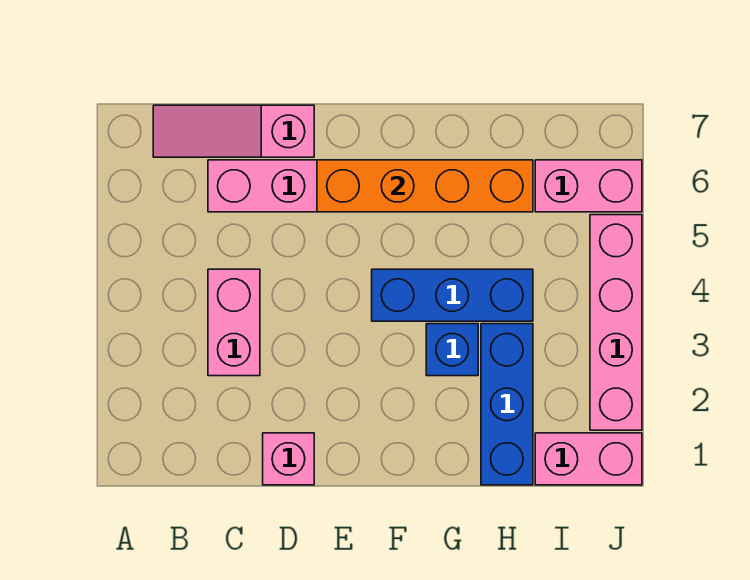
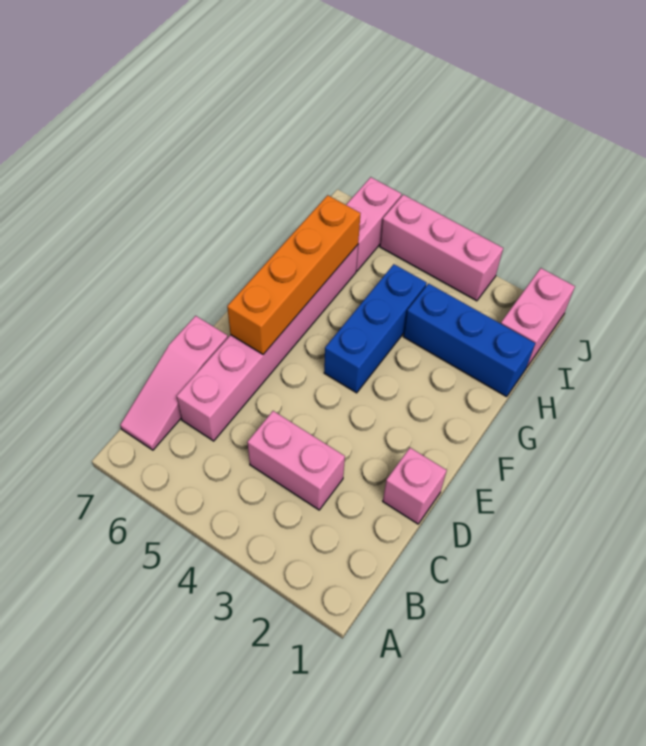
blue brick G3 level 1 -> none
pink brick J2:J5 level 1 -> pink brick J3:J5 level 1

